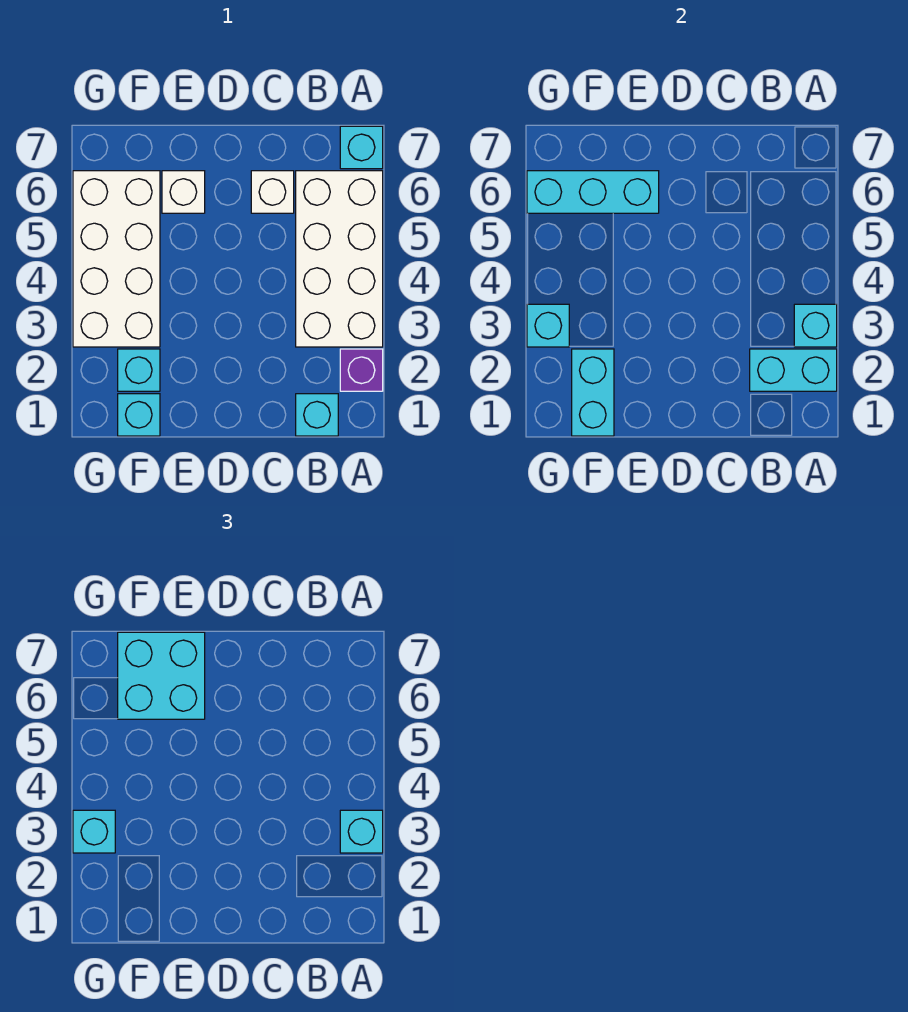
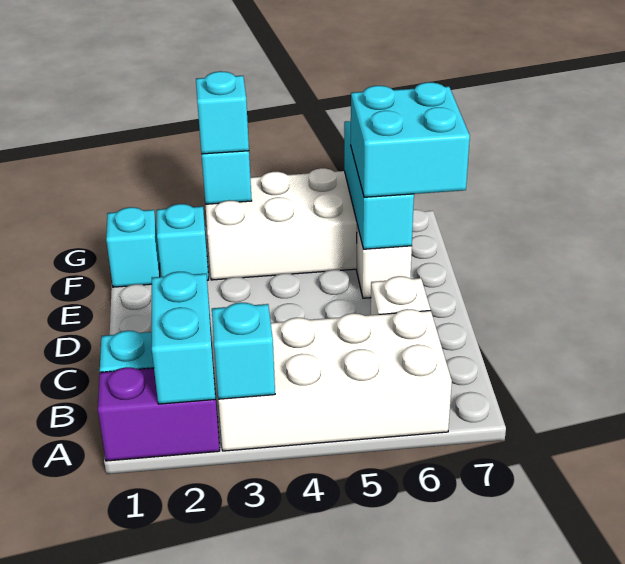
purple brick A2 level 1 -> purple brick A1:A2 level 1
cyan brick A3 level 3 -> none
cyan brick A7 level 1 -> none
cyan brick F1:F2 level 2 -> none

